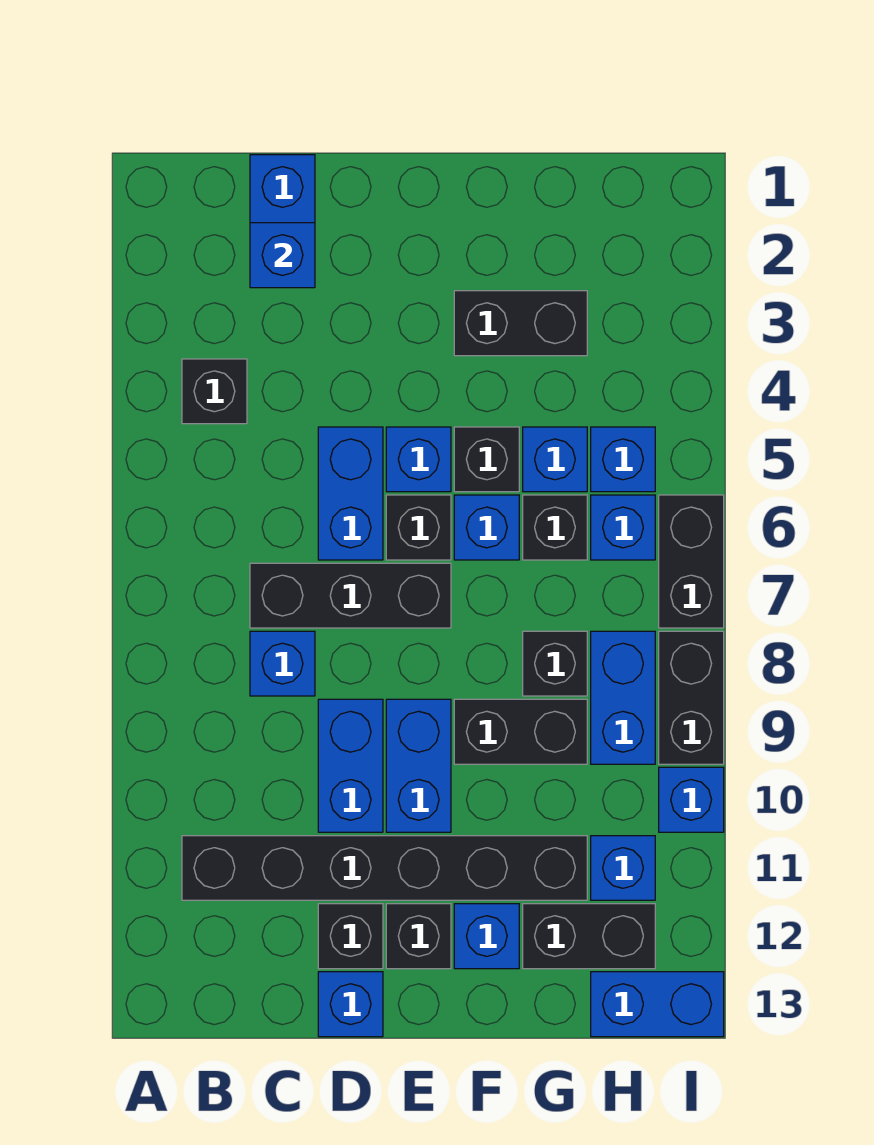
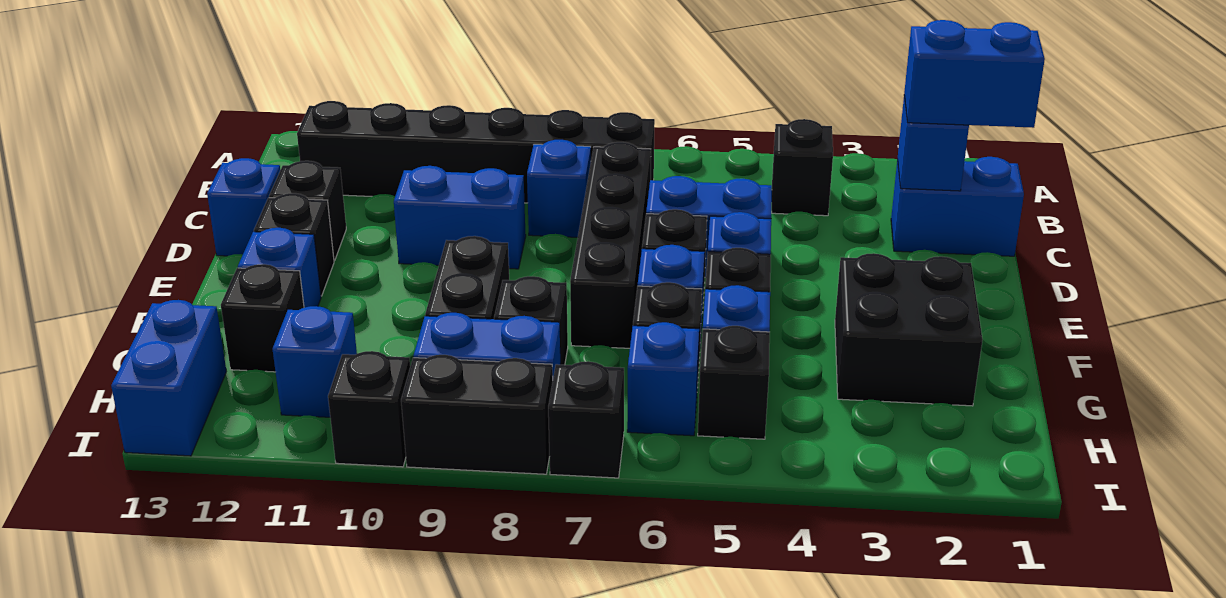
black brick B11:G11 level 1 -> black brick B7:B12 level 1
black brick C7:E7 level 1 -> black brick C7:F7 level 1
blue brick E9:E10 level 1 -> blue brick C1:C2 level 3
black brick F3:G3 level 1 -> black brick F2:G3 level 1
black brick G12:H12 level 1 -> black brick G12 level 1
blue brick H5 level 1 -> black brick H5 level 1
black brick I6:I7 level 1 -> black brick I7 level 1
blue brick I10 level 1 -> black brick I10 level 1

